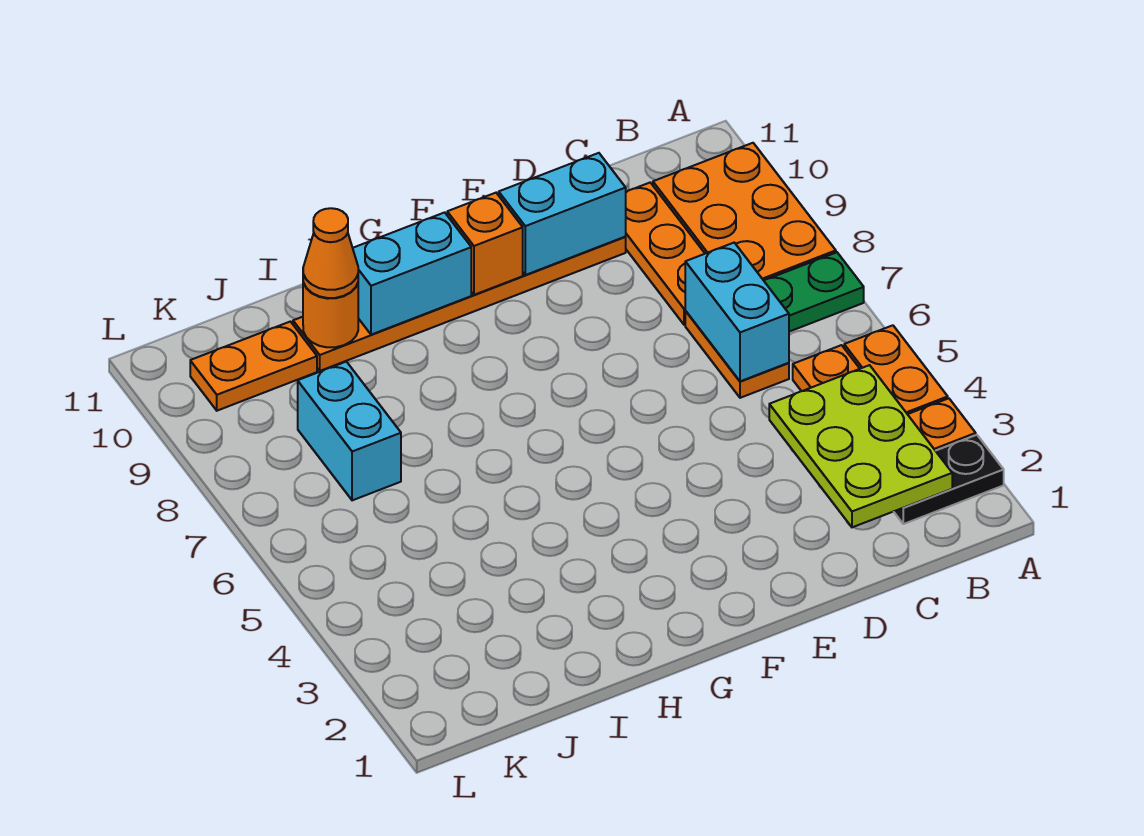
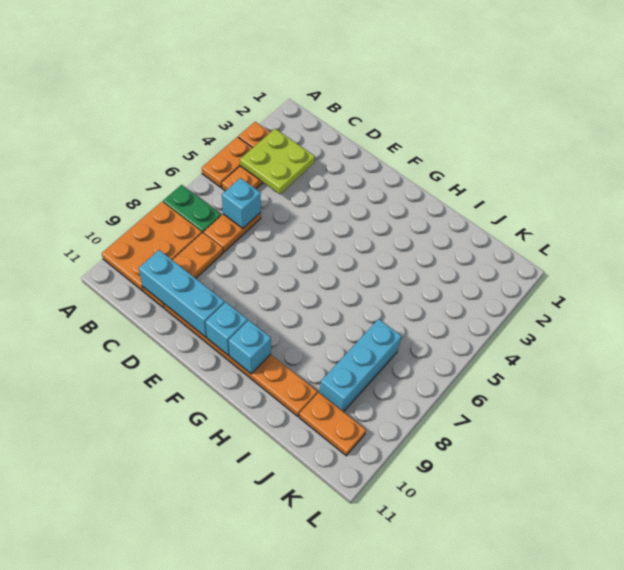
black plate A2:B2 level 1 -> none
lime plate B2:C4 level 2 -> lime plate B3:C4 level 2
cyan brick C6:C7 level 2 -> cyan brick C6 level 2
cyan brick D10:E10 level 2 -> cyan brick C10:E10 level 2
orange brick F10 level 2 -> cyan brick F10 level 2
cyan brick G10:H10 level 2 -> cyan brick G10 level 2
orange round brick I10 level 2 -> none
orange cone I10 level 3 -> none
cyan brick J7:J8 level 1 -> cyan brick J7:J9 level 1

